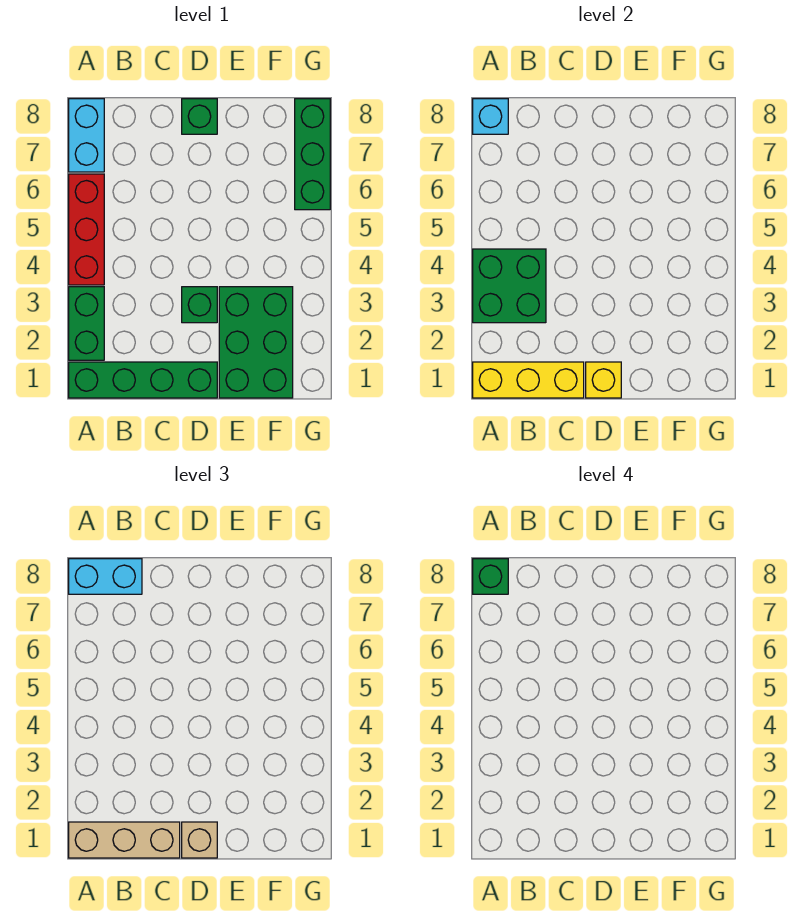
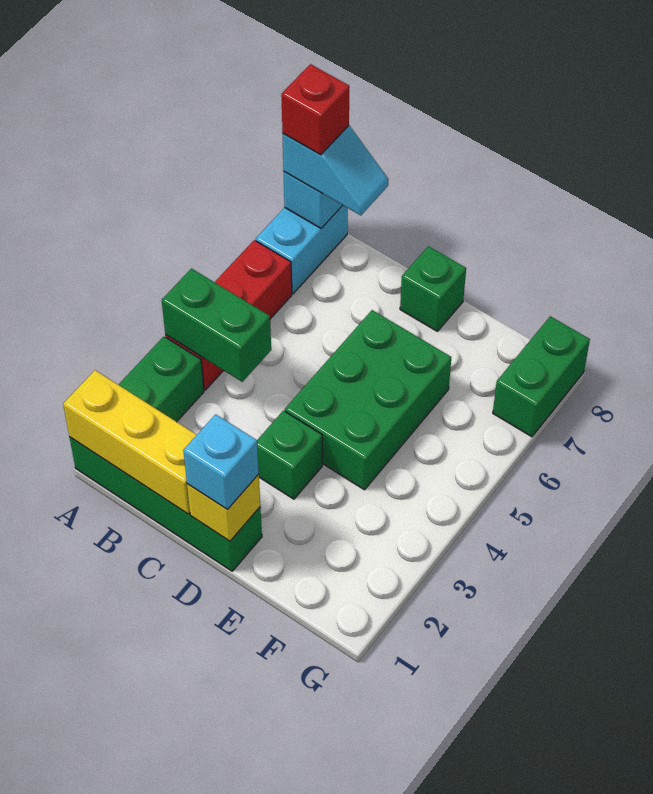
tan brick A1:C1 level 3 -> none
green brick A3:B4 level 2 -> green brick A4:B4 level 2
cyan brick A8:B8 level 3 -> cyan slope A8:B8 level 3 top A
green brick A8 level 4 -> red brick A8 level 4
tan brick D1 level 3 -> cyan brick D1 level 3
green brick E1:F3 level 1 -> green brick D4:E6 level 1
green brick G6:G8 level 1 -> green brick G7:G8 level 1

